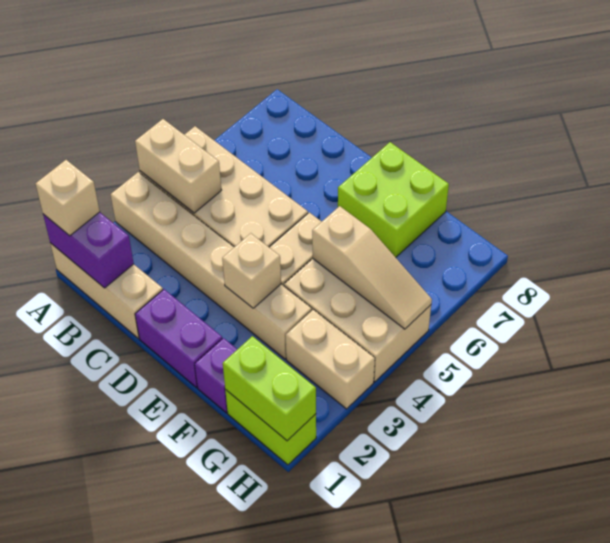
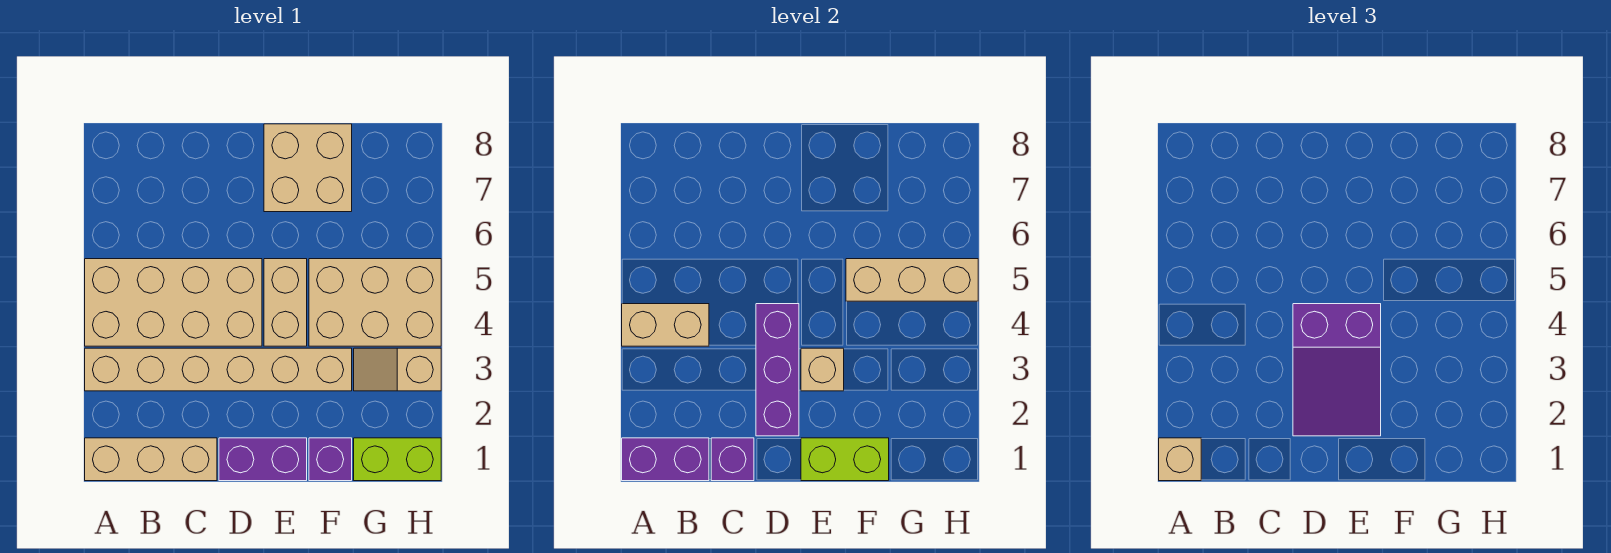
none -> purple brick C1 level 2
none -> purple brick D2:D4 level 2
none -> purple slope D2:E4 level 3 top 4
lime brick E7:F8 level 1 -> tan brick E7:F8 level 1
tan slope F5:H5 level 2 top F -> tan brick F5:H5 level 2
lime brick G1:H1 level 2 -> lime brick E1:F1 level 2
tan brick G3:H3 level 1 -> tan slope G3:H3 level 1 top H

